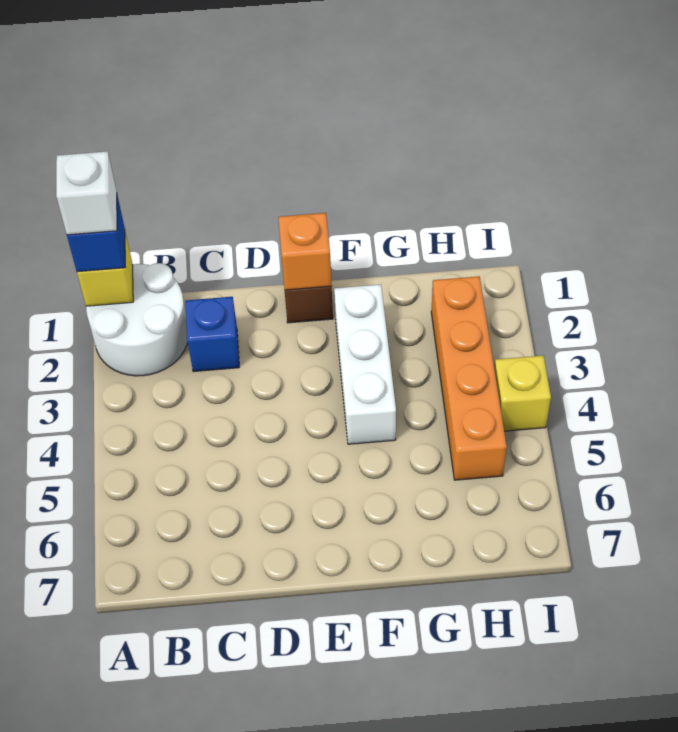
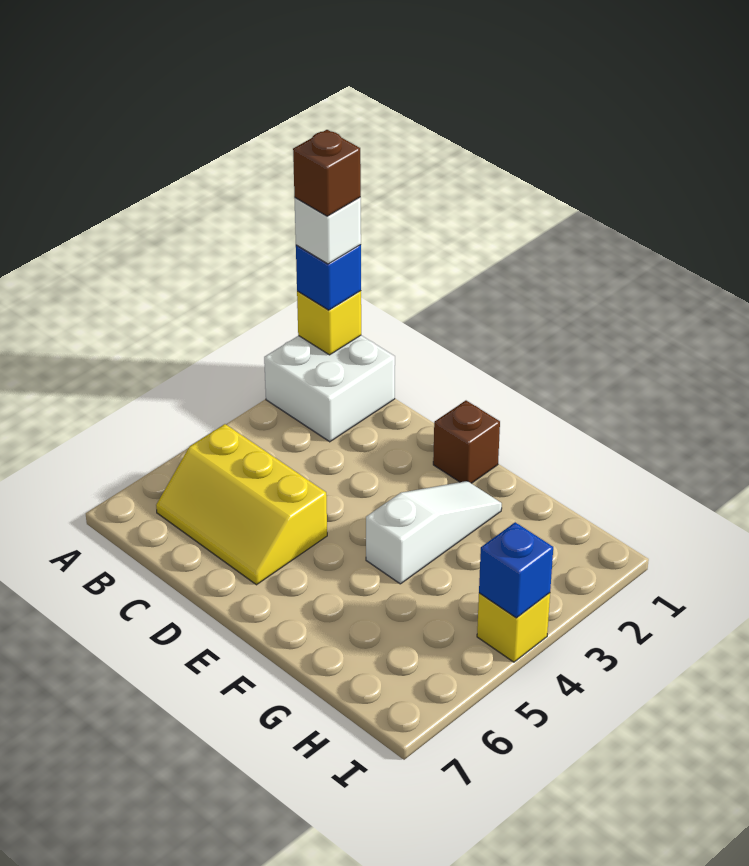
white round brick A1:B2 level 1 -> white brick A1:B2 level 1
none -> brown brick A1 level 5
none -> yellow slope B5:D6 level 1 top 5
blue brick C2 level 1 -> blue brick I4 level 2
orange brick E1 level 2 -> none
white brick F2:F4 level 1 -> white slope F2:F4 level 1 top 4
orange brick H2:H5 level 1 -> none

